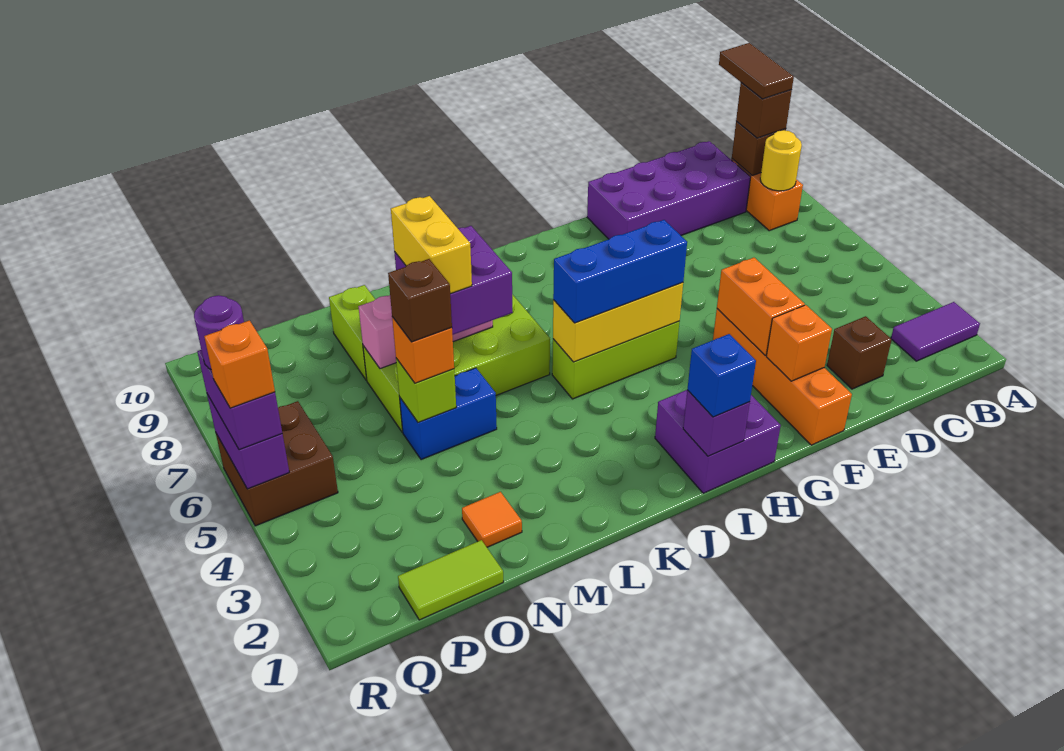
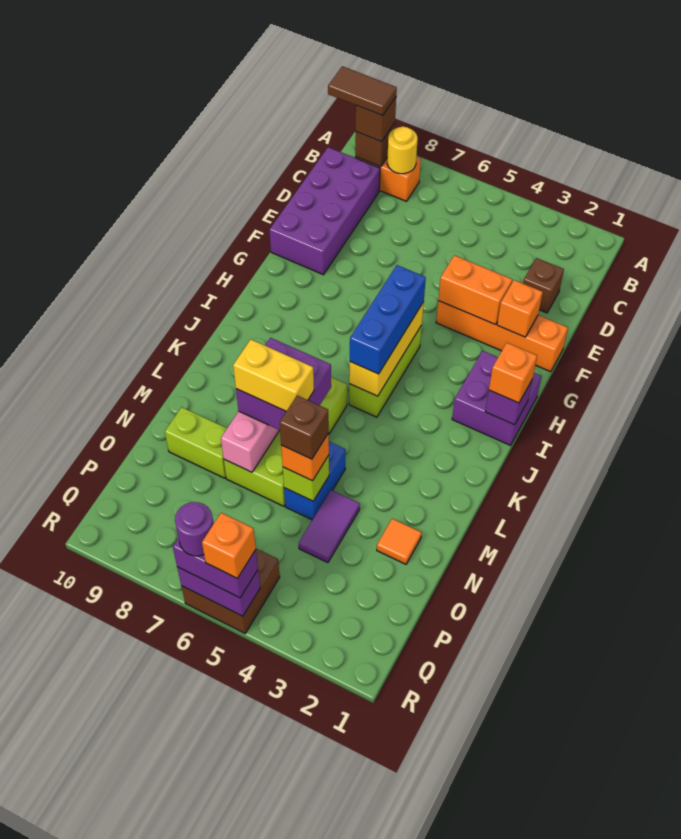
purple tile A2:B2 level 1 -> purple tile N4:O4 level 1
blue brick I1 level 3 -> orange brick I1 level 3
lime tile O1:P1 level 1 -> none

